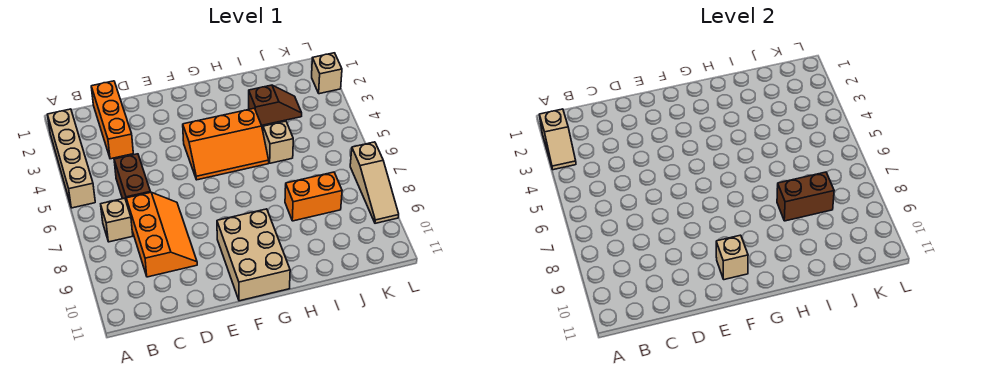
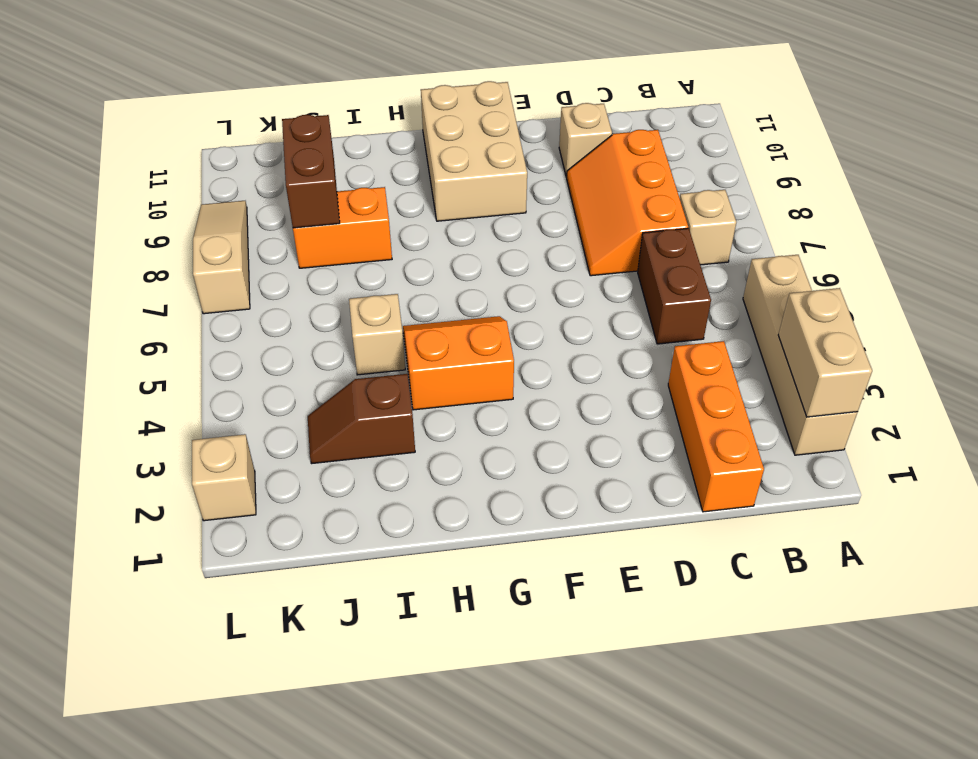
tan slope A2:A3 level 2 top 2 -> tan brick A2:A3 level 2
orange slope F4:H5 level 1 top 4 -> orange slope G4:H5 level 1 top 4
tan brick F10 level 2 -> tan brick D10 level 1
brown brick I8:J8 level 2 -> brown brick J8:J9 level 2

